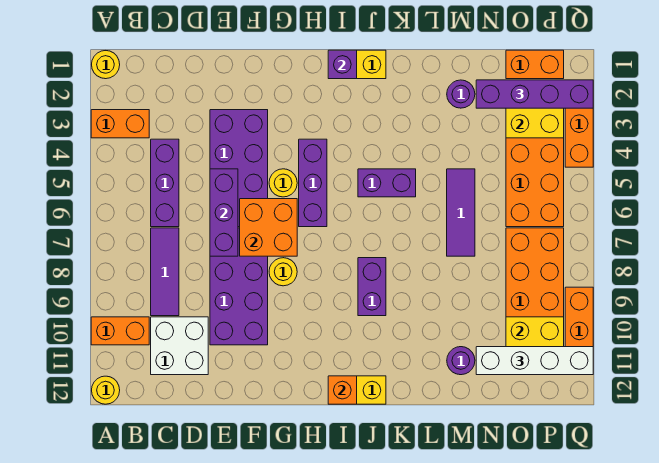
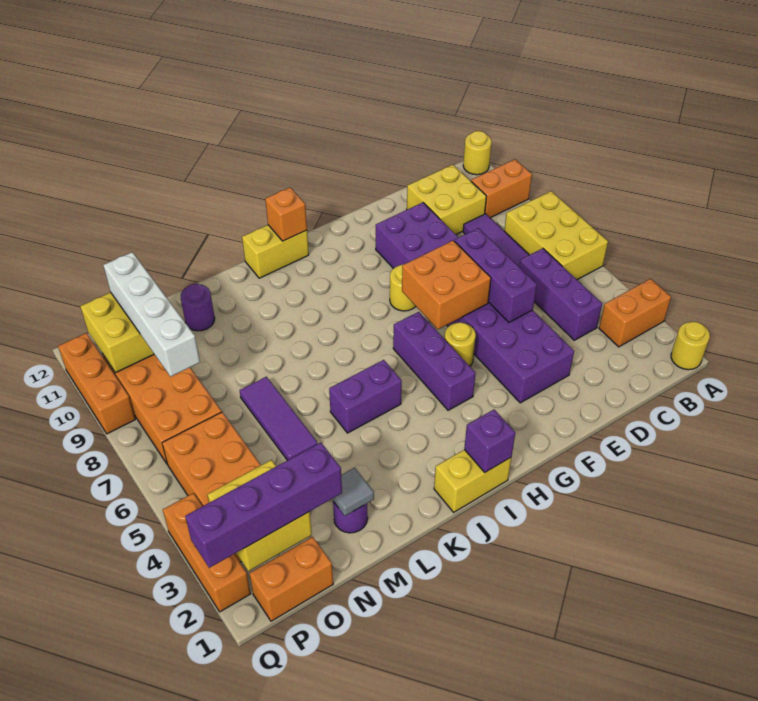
none -> yellow brick A6:B8 level 1
white brick C10:D11 level 1 -> yellow brick C10:D11 level 1
purple brick J8:J9 level 1 -> none
none -> grey tile M2 level 2
white brick N11:Q11 level 3 -> white brick O8:O11 level 3

